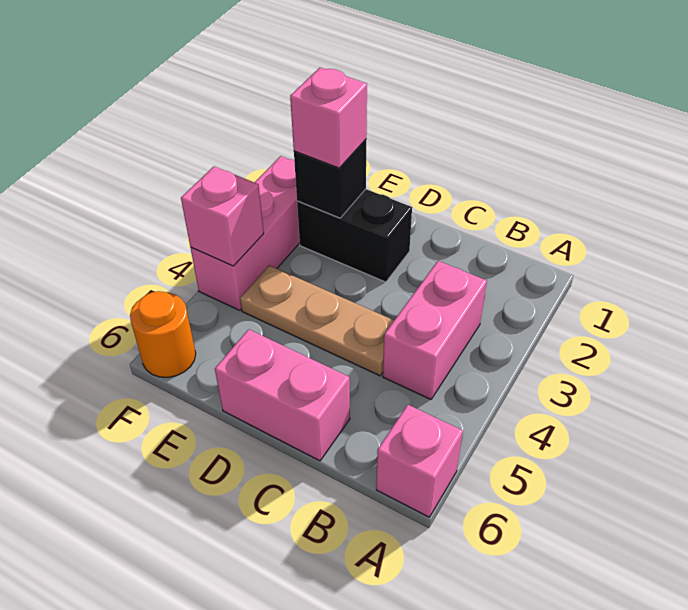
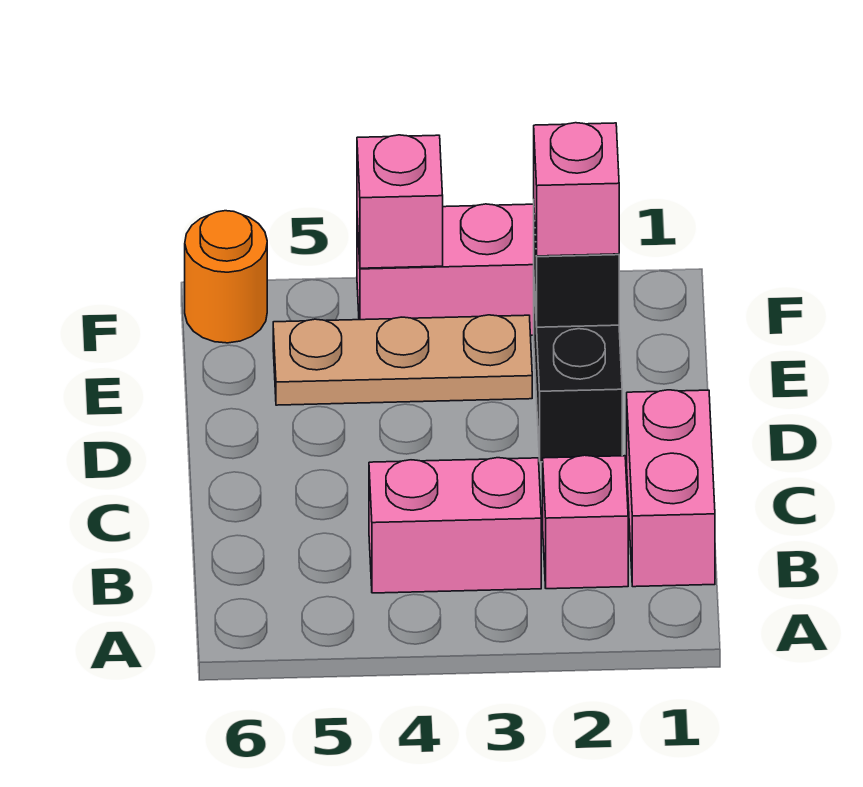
pink brick A6 level 1 -> pink brick B2 level 1
tan plate C4:E4 level 1 -> tan plate E3:E5 level 1
pink brick C6:D6 level 1 -> pink brick B1:C1 level 1

